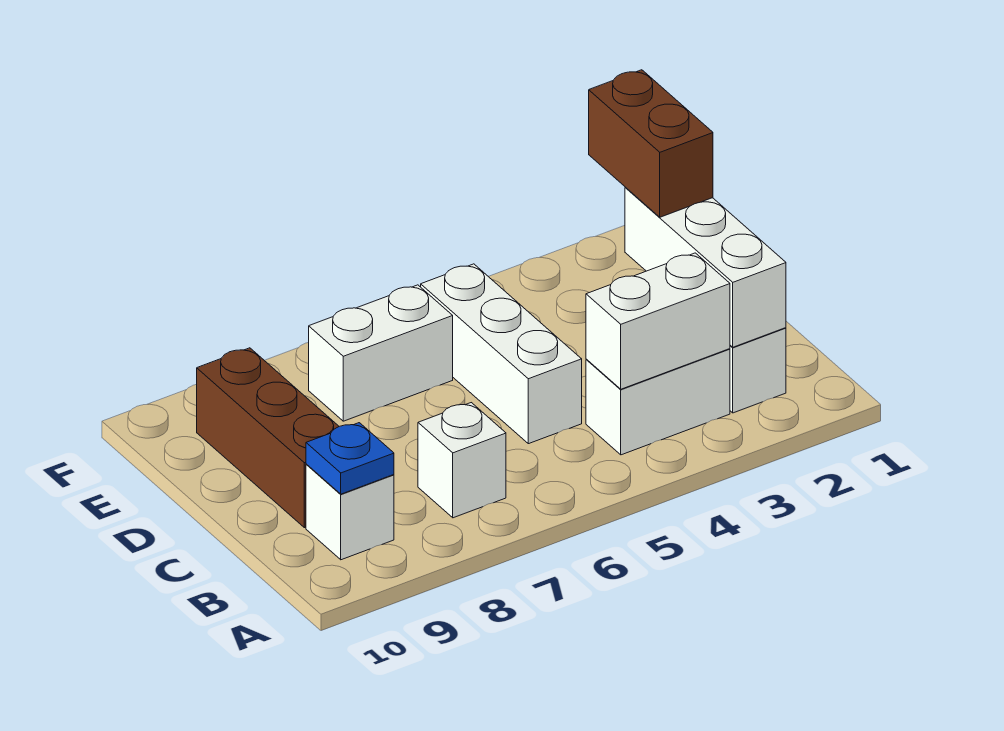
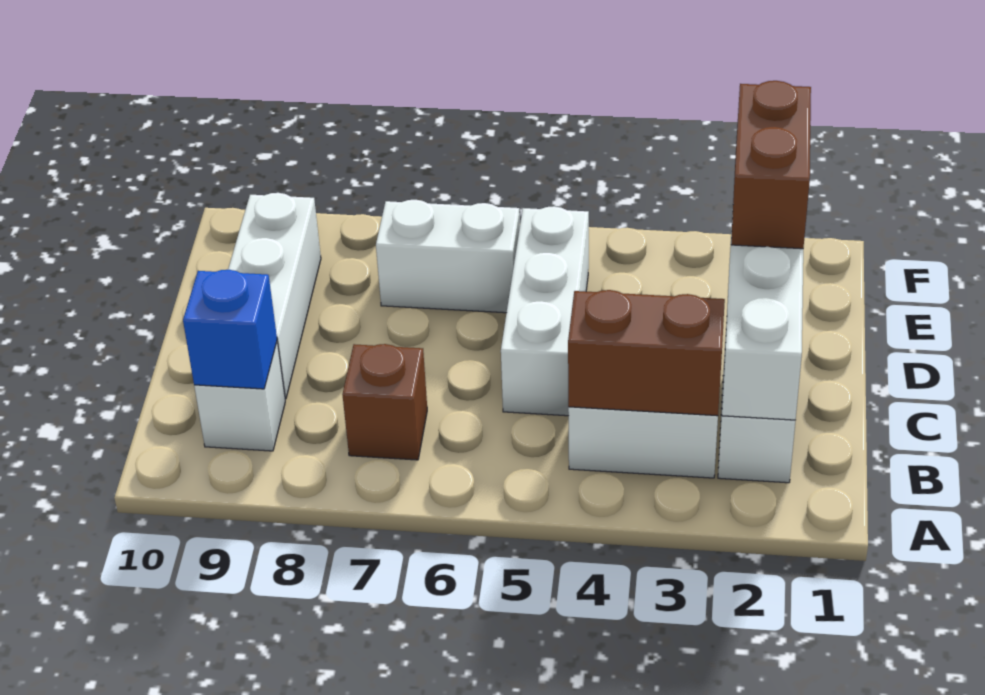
white brick B3:B4 level 2 -> brown brick B3:B4 level 2
white brick B7 level 1 -> brown brick B7 level 1
blue plate B9 level 2 -> blue brick B9 level 2
brown brick C9:E9 level 1 -> white brick C9:E9 level 1

